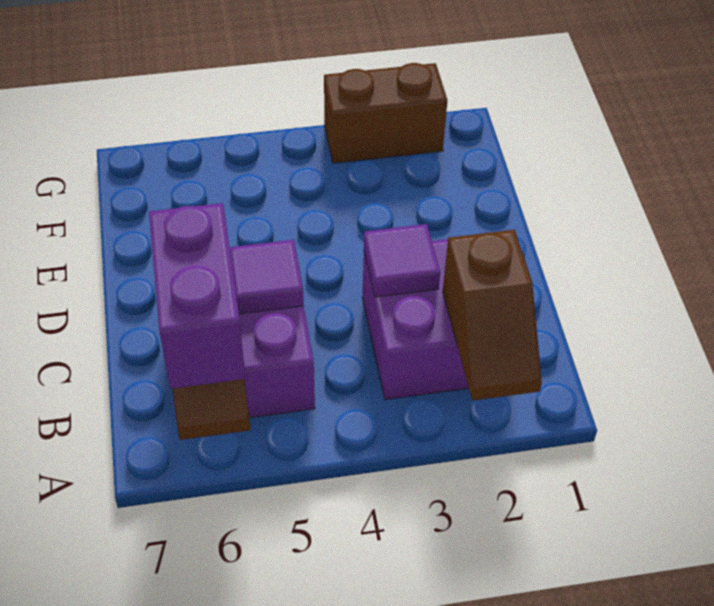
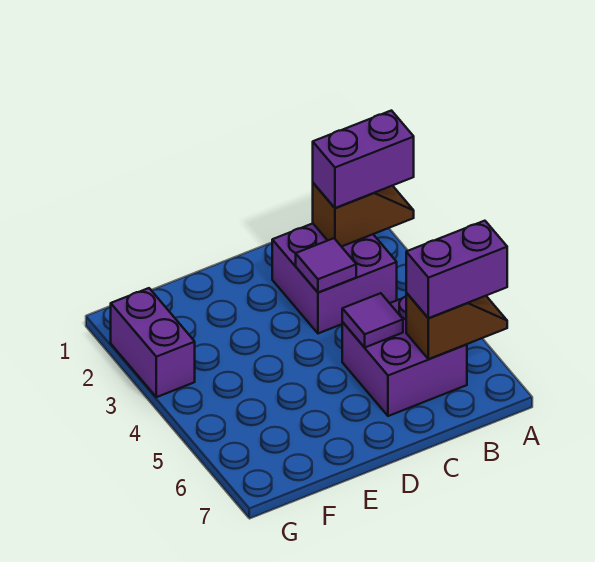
none -> purple brick A2:B2 level 3
brown brick G2:G3 level 1 -> purple brick G2:G3 level 1

